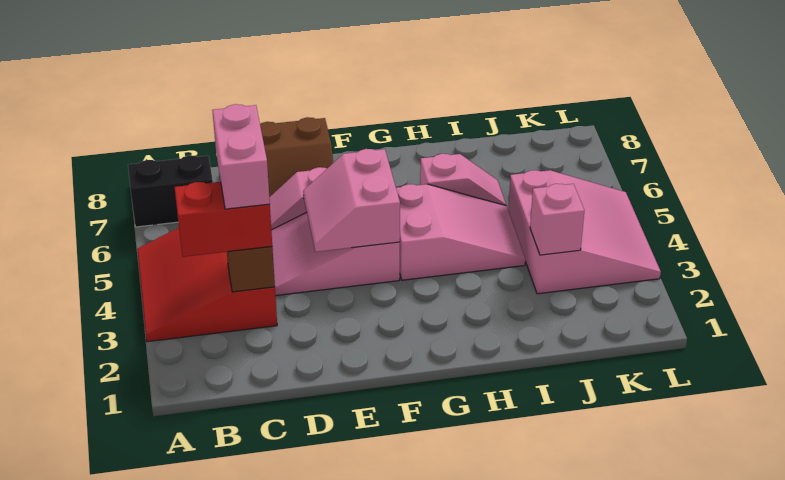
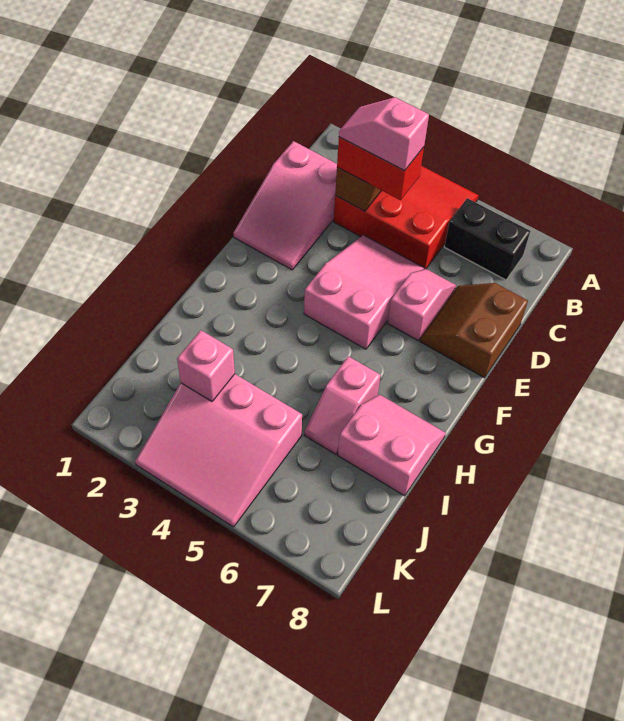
black brick A7:B7 level 1 -> black brick B6:B7 level 1
red brick B3:C3 level 3 -> red brick C3:C4 level 3
pink brick C3:C4 level 4 -> pink slope C3:C4 level 4 top 4
pink slope E4:F5 level 2 top F -> pink slope H7:I8 level 1 top I
pink slope G4:I5 level 1 top G -> pink slope C1:E2 level 1 top C

